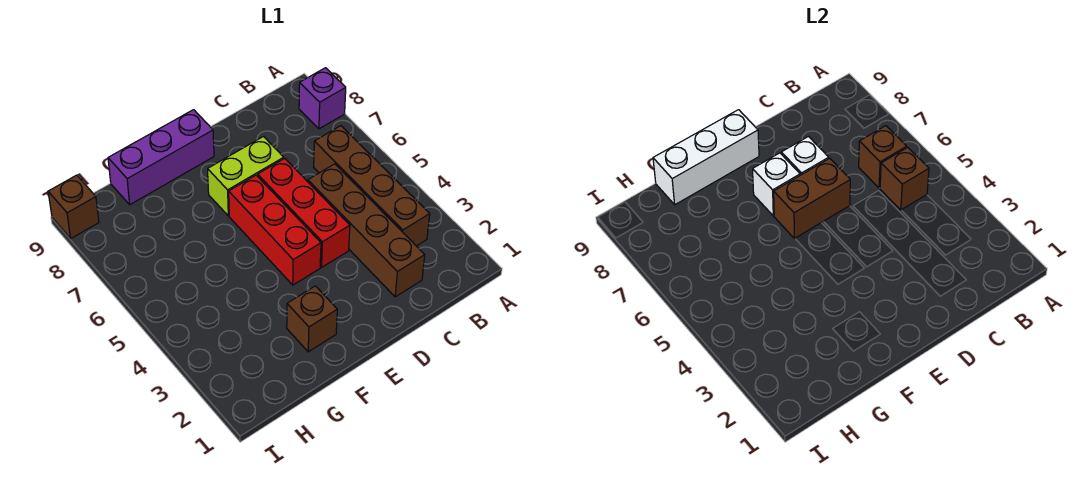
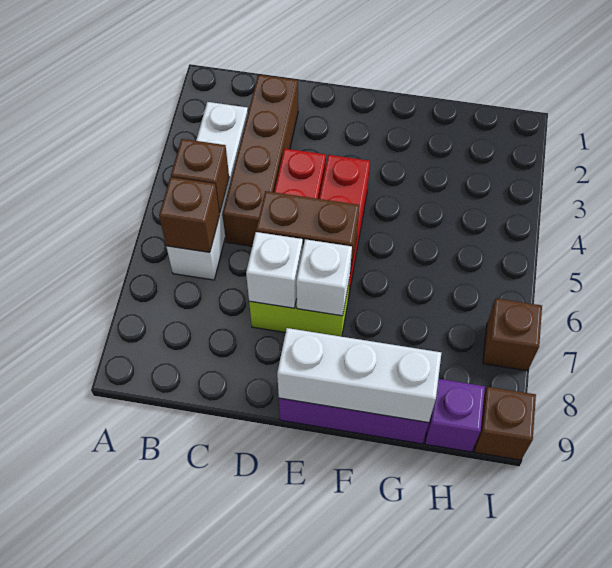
purple brick A8 level 1 -> purple brick H9 level 1
brown brick B3:B6 level 1 -> white brick B3:B6 level 1
brown brick F2 level 1 -> brown brick I7 level 1

